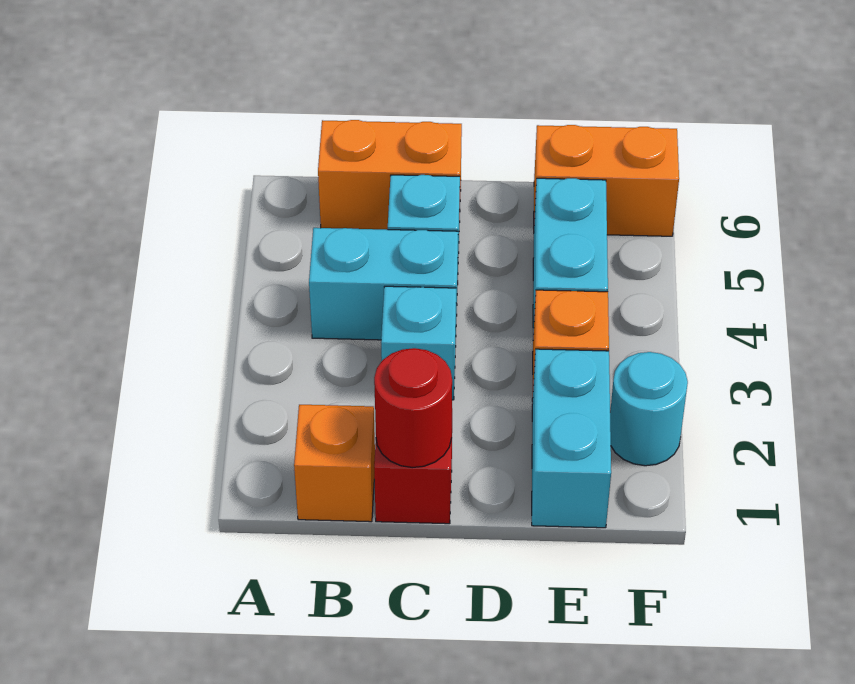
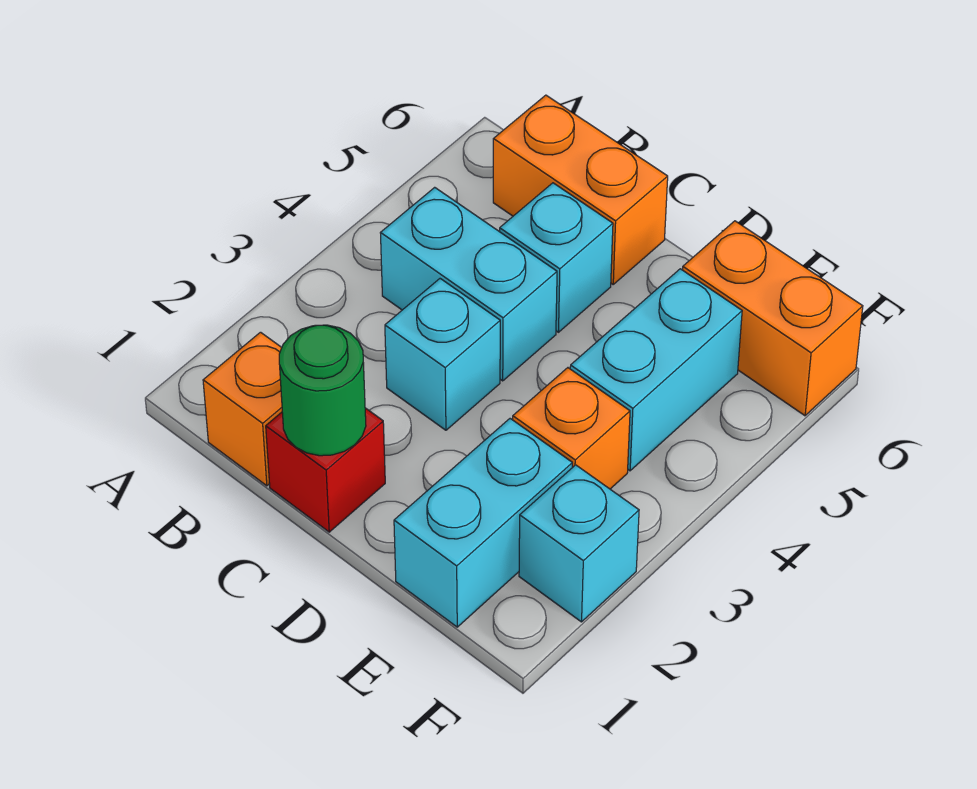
red round brick C1 level 2 -> green round brick C1 level 2
cyan round brick F2 level 1 -> cyan brick F2 level 1

